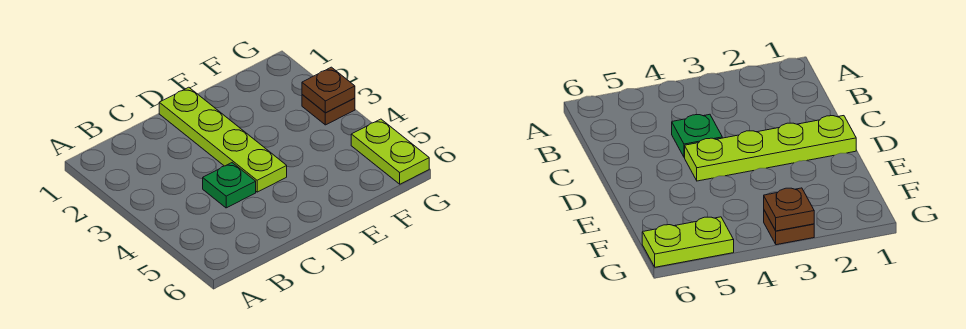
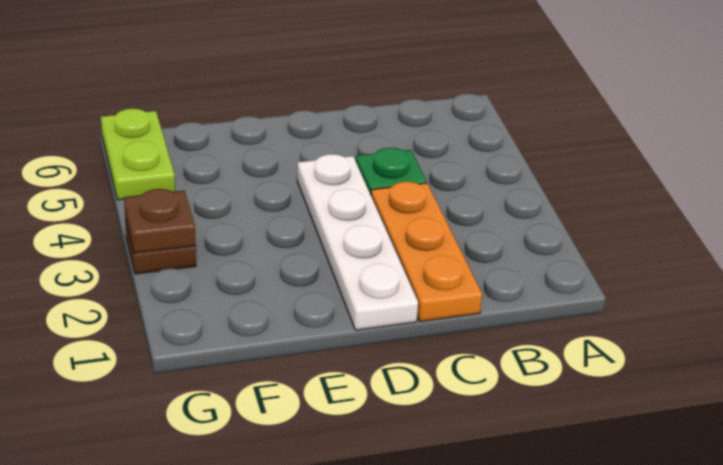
none -> orange plate C1:C3 level 1
lime plate D1:D4 level 1 -> white plate D1:D4 level 1

